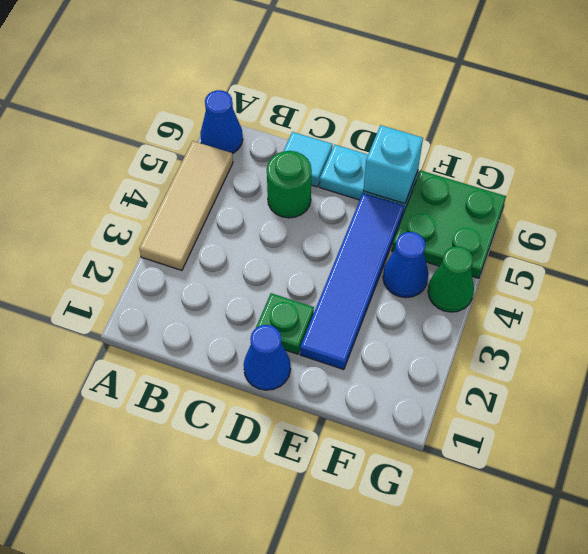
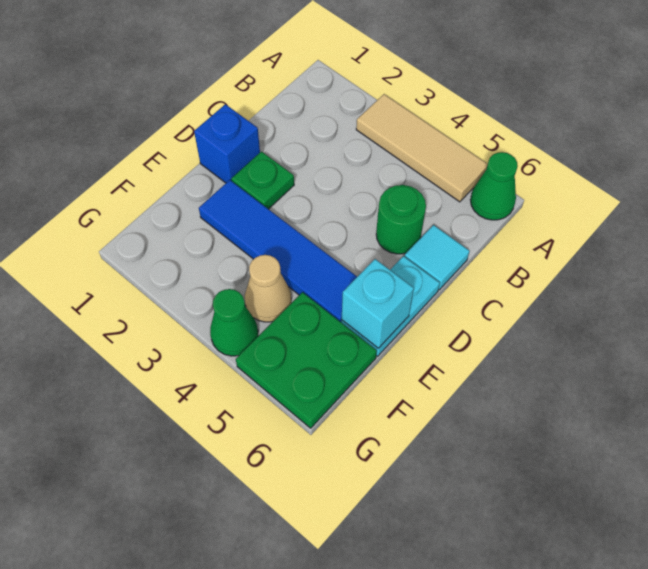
blue cone A6 level 1 -> green cone A6 level 1
blue cone D1 level 1 -> blue brick D1 level 1
blue cone F4 level 1 -> tan cone F4 level 1

